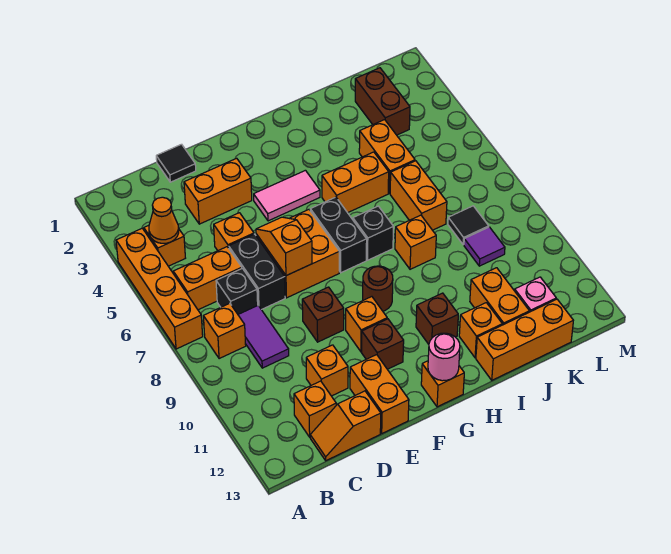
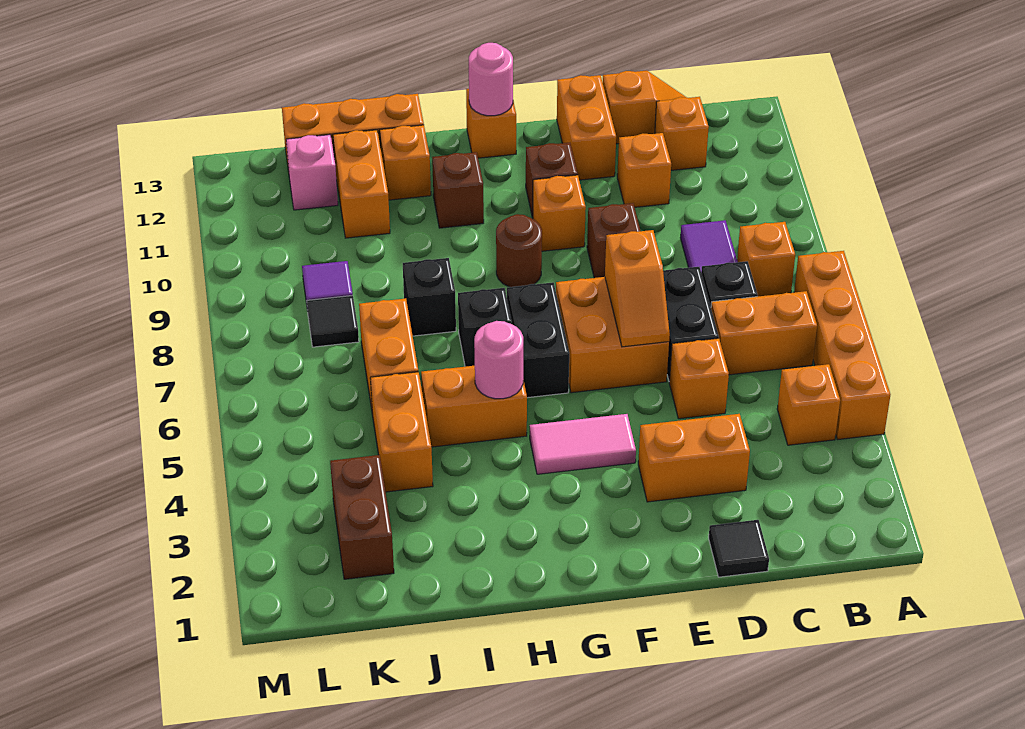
orange cone B4 level 2 -> none
none -> pink round brick H5 level 2
orange brick I8 level 1 -> black brick I8 level 1

